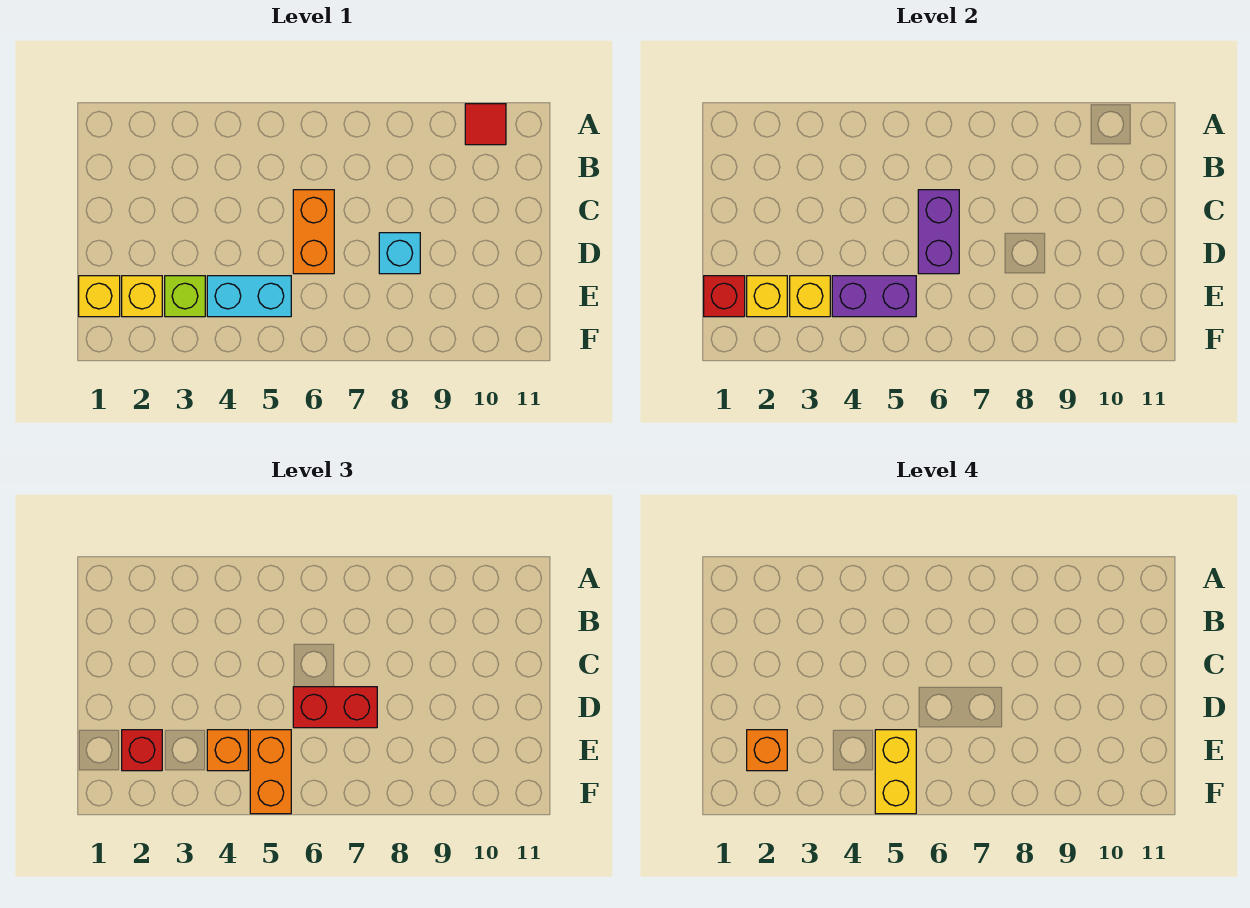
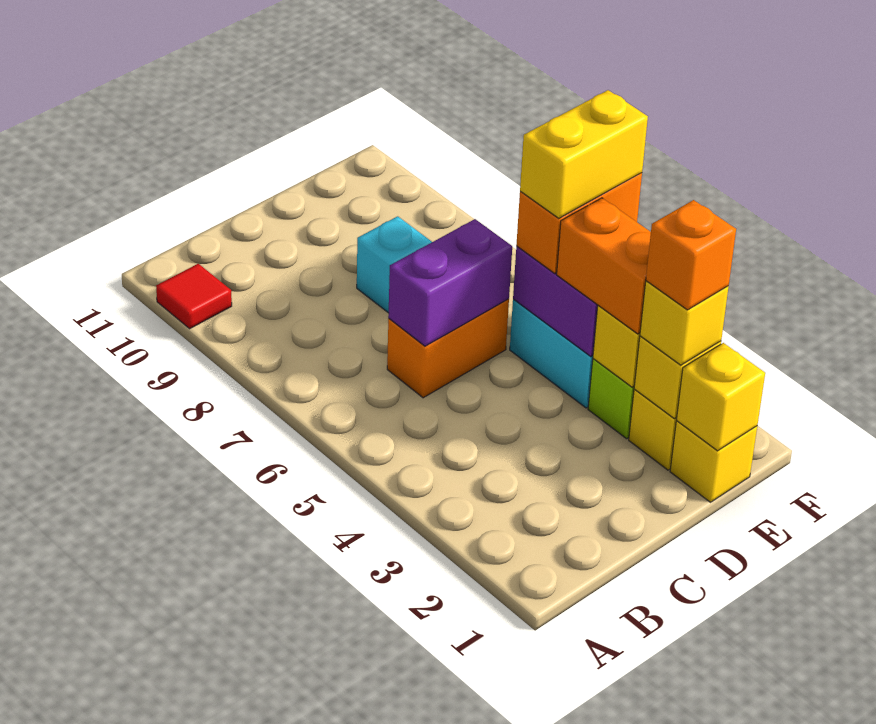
red brick D6:D7 level 3 -> none
red brick E1 level 2 -> yellow brick E1 level 2
red brick E2 level 3 -> yellow brick E2 level 3
orange brick E4 level 3 -> orange brick E3:E4 level 3

